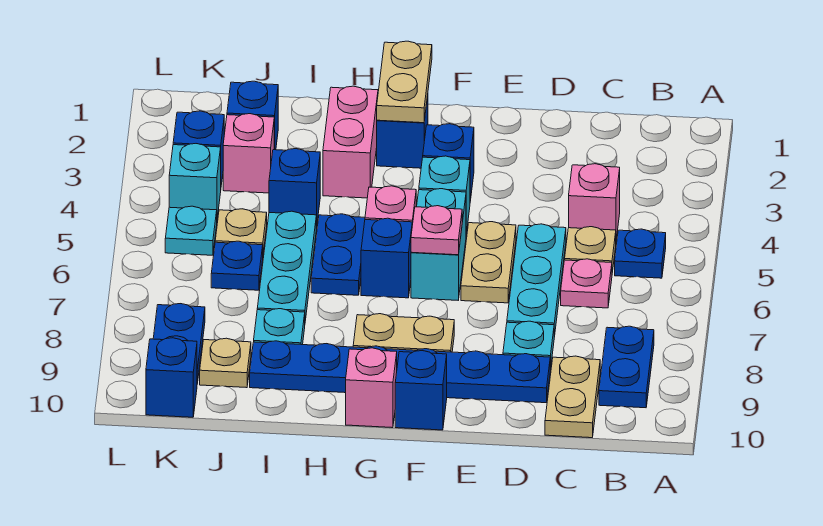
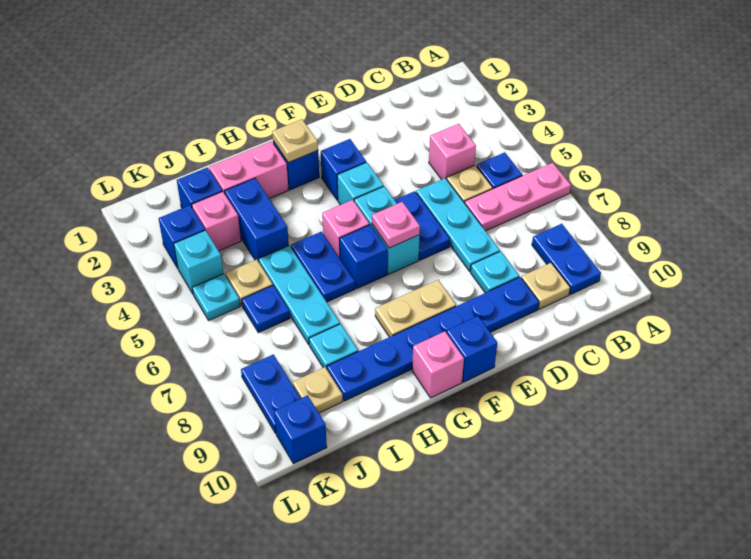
pink plate C6 level 1 -> pink plate A6:C6 level 1
tan plate C9:C10 level 1 -> tan plate C9 level 1
tan plate E5:E6 level 1 -> blue plate E5:E6 level 1
tan plate G1:G2 level 2 -> tan plate G2 level 2
pink brick H2:H3 level 1 -> pink brick H2:I2 level 1
blue brick I4 level 1 -> blue brick I3:I4 level 1

